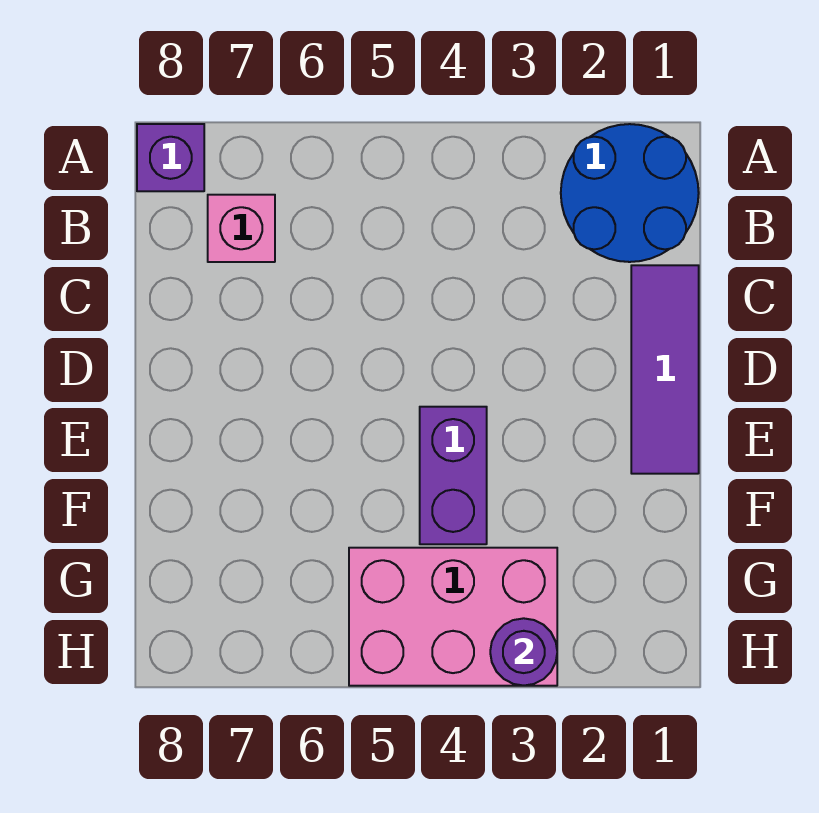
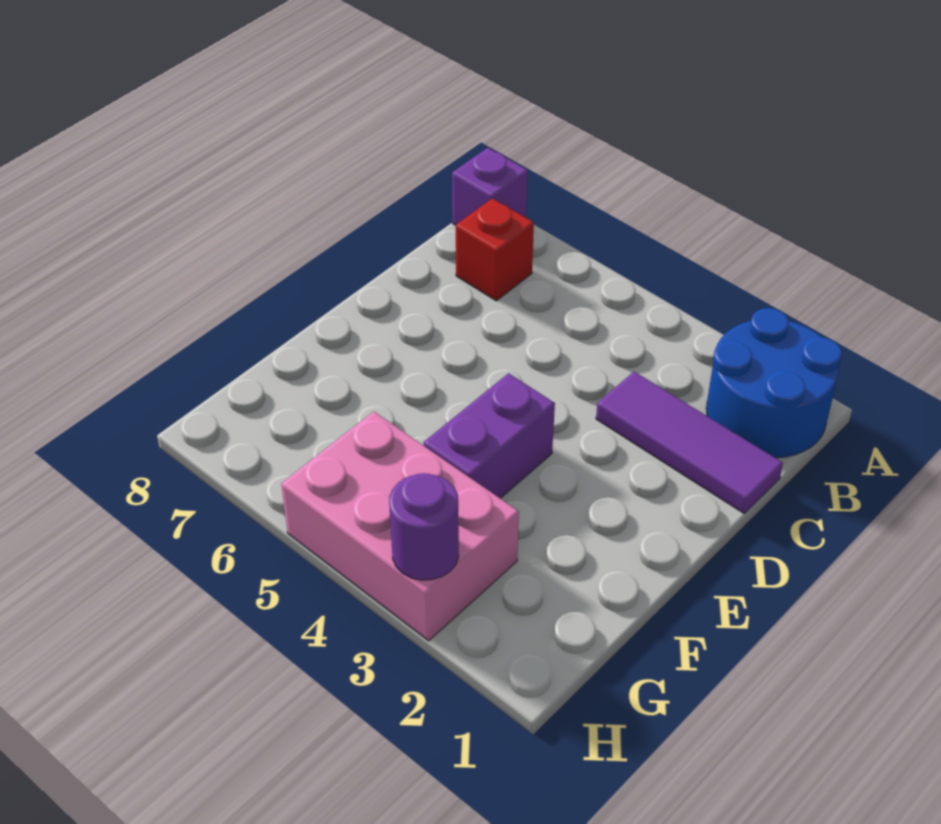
pink brick B7 level 1 -> red brick B7 level 1
purple tile C1:E1 level 1 -> purple tile C1:C3 level 1

